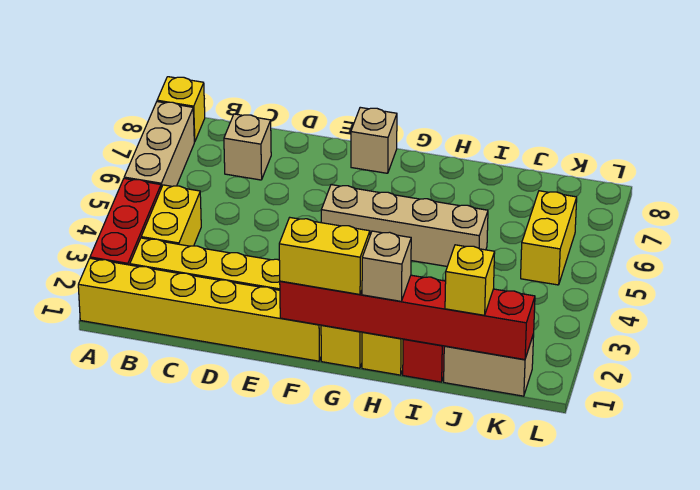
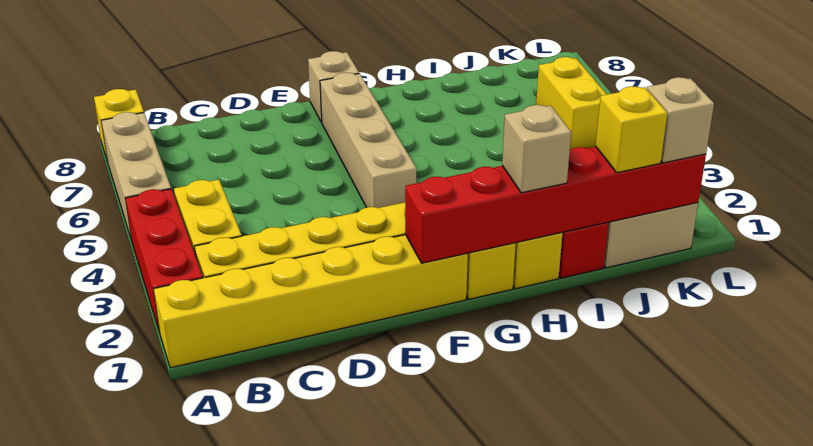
tan brick C7 level 1 -> tan brick K1 level 3
yellow brick F1:G1 level 3 -> none
tan brick F5:I5 level 1 -> tan brick F4:F7 level 1

